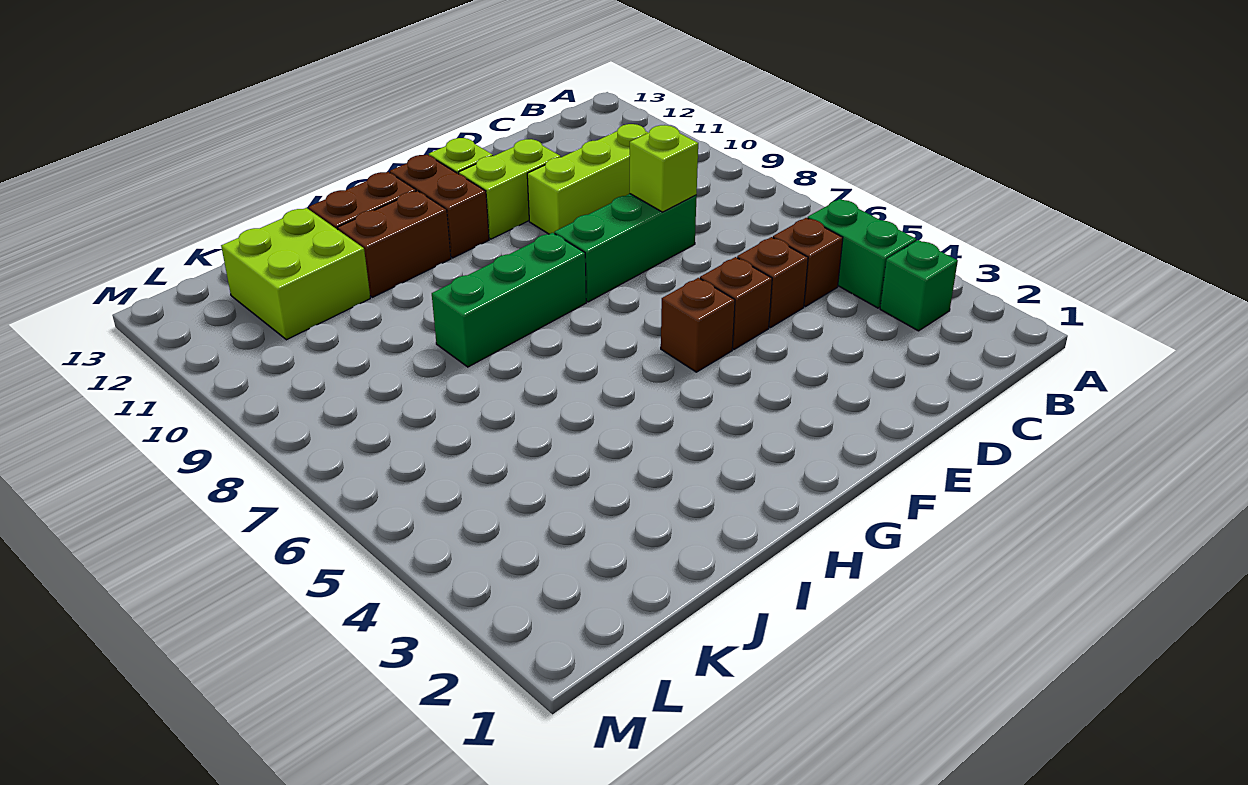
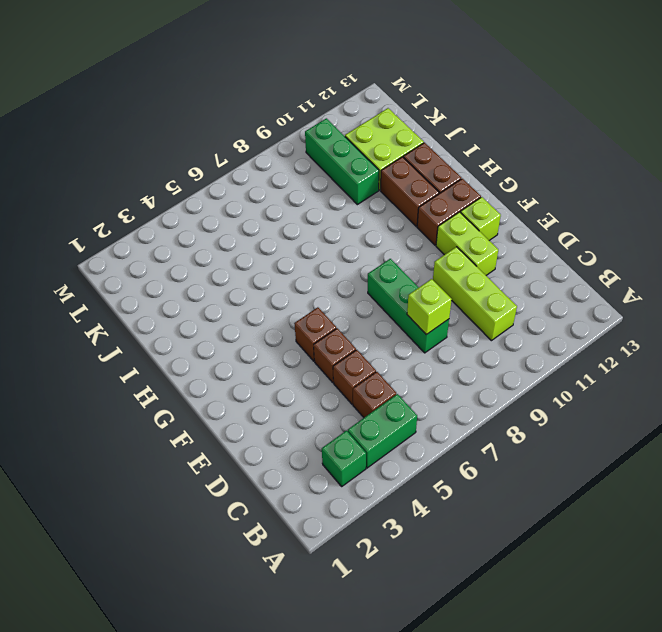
green brick G8:I8 level 1 -> green brick J10:L10 level 1

